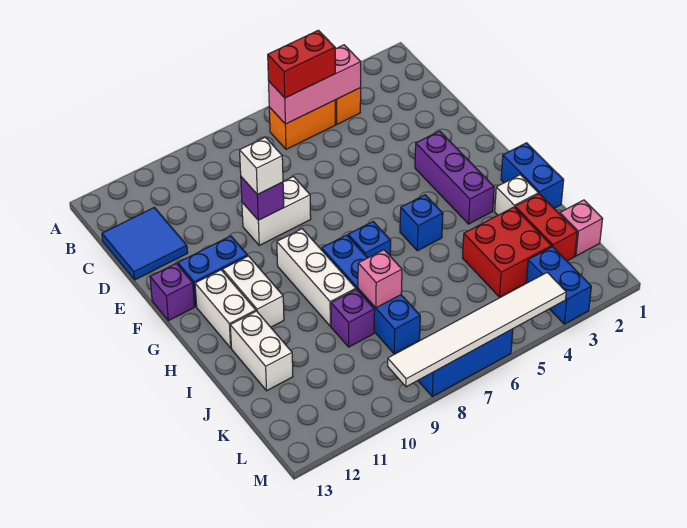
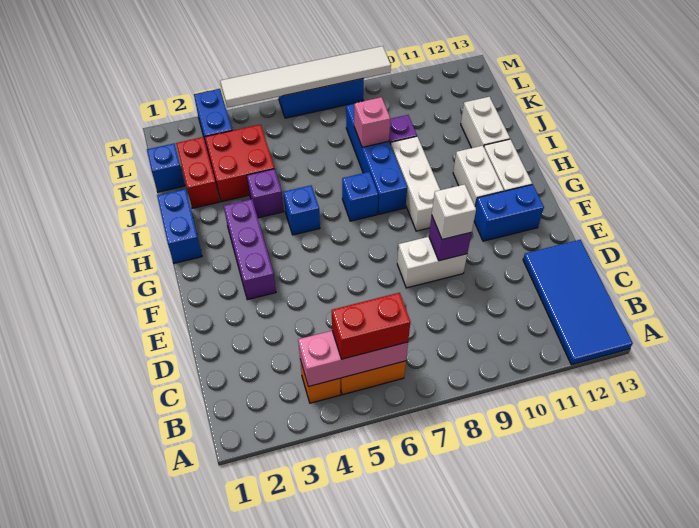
blue tile C12:D13 level 1 -> blue tile A12:D13 level 1
purple brick F13 level 1 -> purple brick I4 level 1
white brick I2 level 1 -> none
pink brick K1 level 1 -> blue brick K1 level 1

